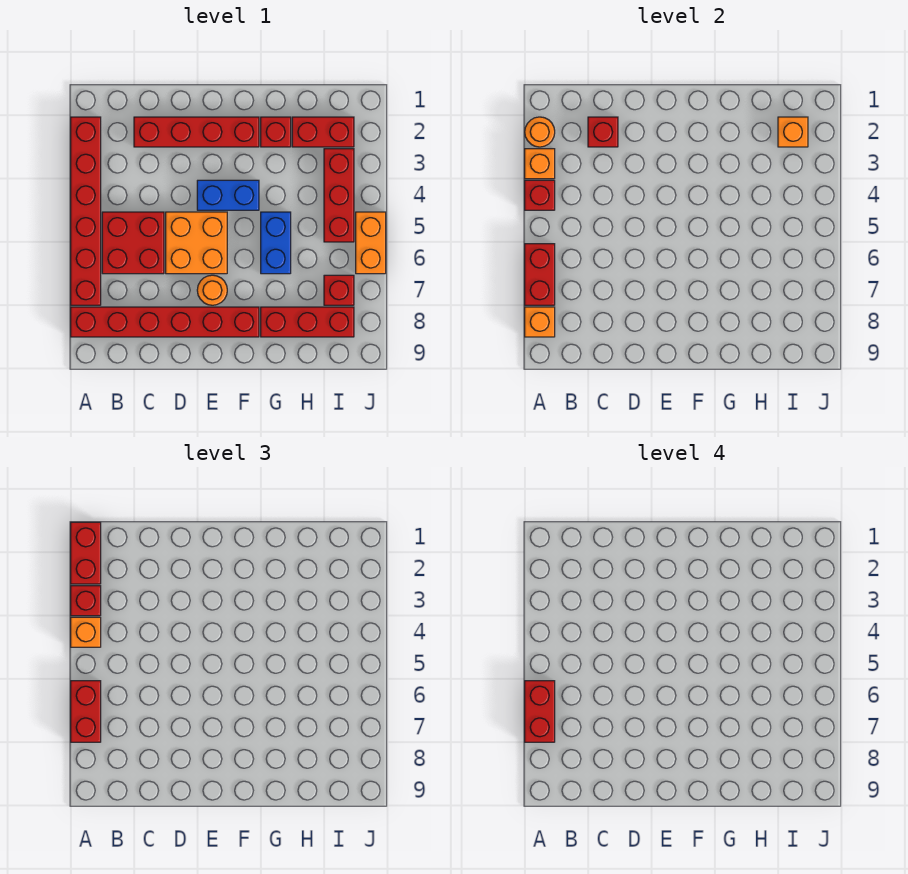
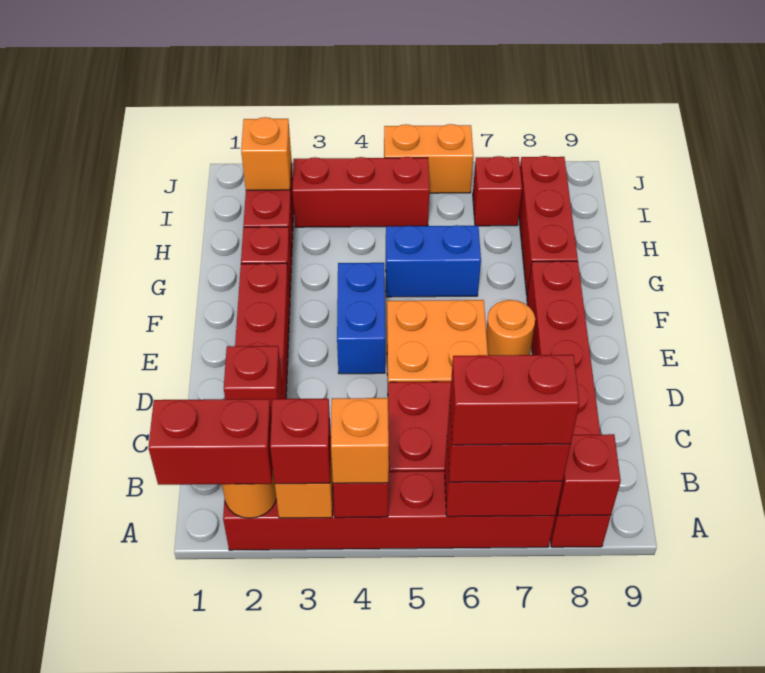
orange brick A8 level 2 -> red brick A8 level 2

